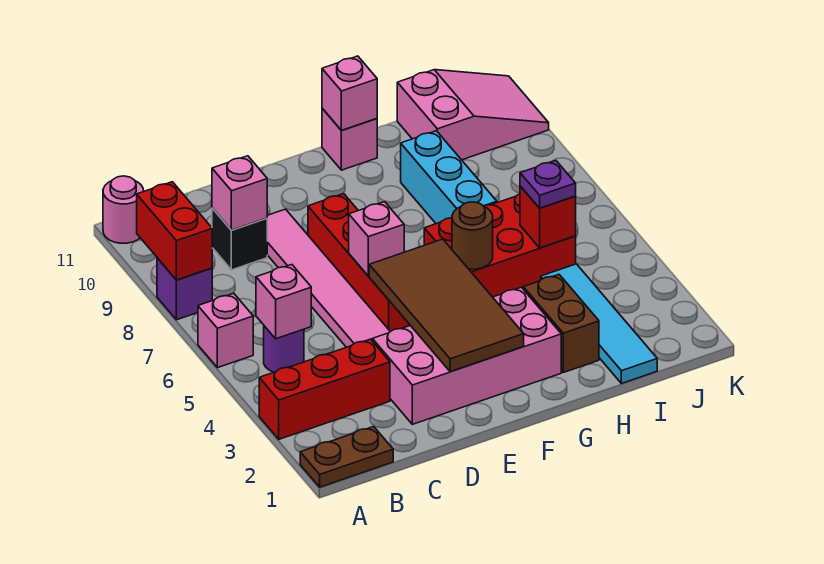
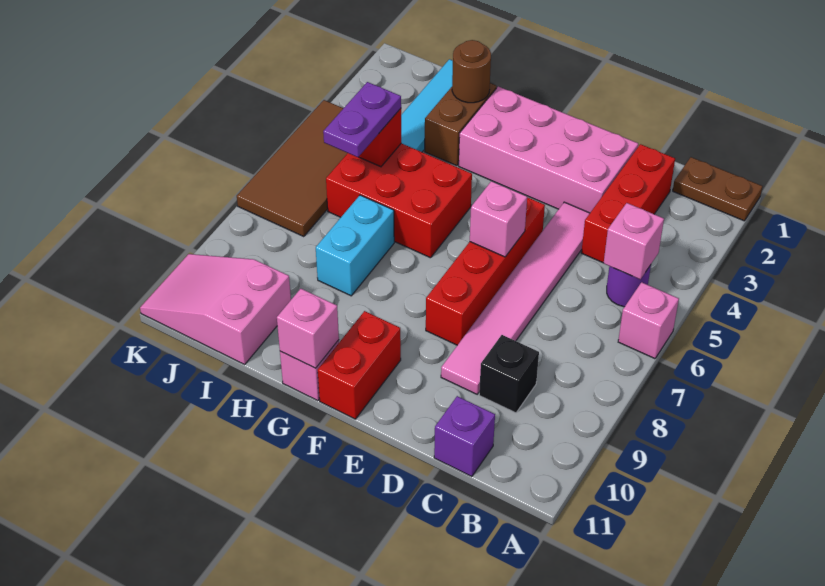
red brick A3:C3 level 1 -> red brick C2:C4 level 1
purple brick A8 level 1 -> purple brick C11 level 1
red brick A8:A9 level 2 -> red brick F10:F11 level 1
pink round brick A11 level 1 -> none
pink brick C9 level 2 -> none
brown tile E2:F5 level 2 -> brown tile J4:K7 level 1
brown round brick G5 level 2 -> brown round brick H2 level 2
cyan brick H7:H9 level 1 -> cyan brick H7:H8 level 1
purple plate I5 level 3 -> purple plate I5:I6 level 3

